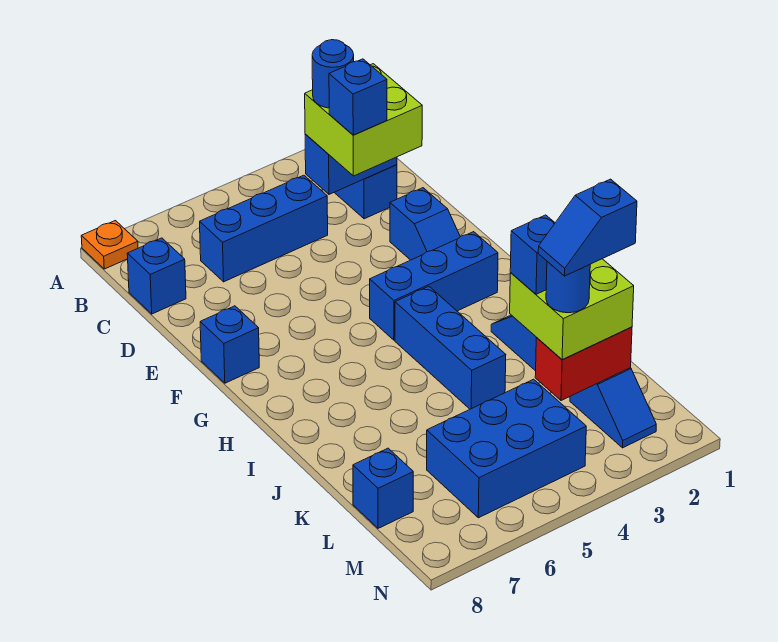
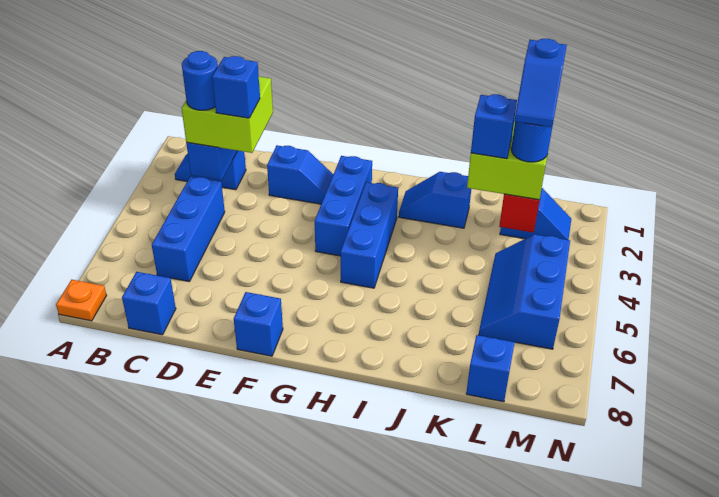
blue brick H4:J4 level 1 -> blue brick H3:H5 level 1
blue brick L4:M6 level 1 -> blue slope L4:M6 level 1 top M

